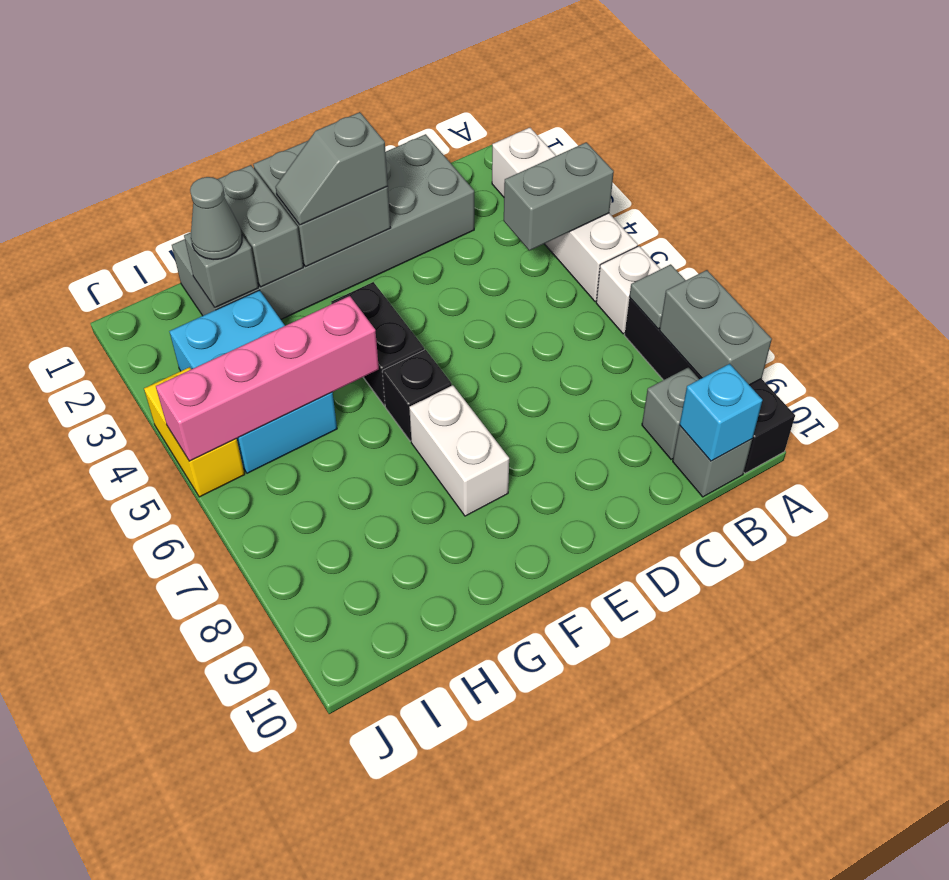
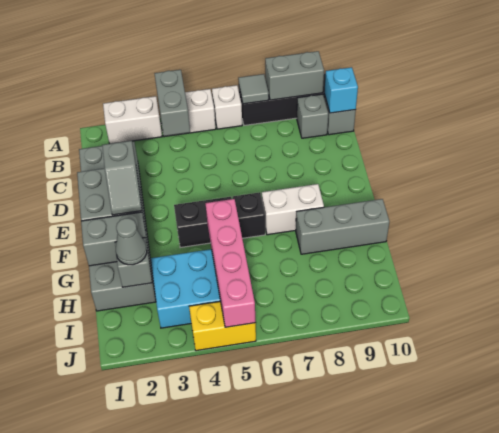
none -> grey brick G8:G10 level 1

